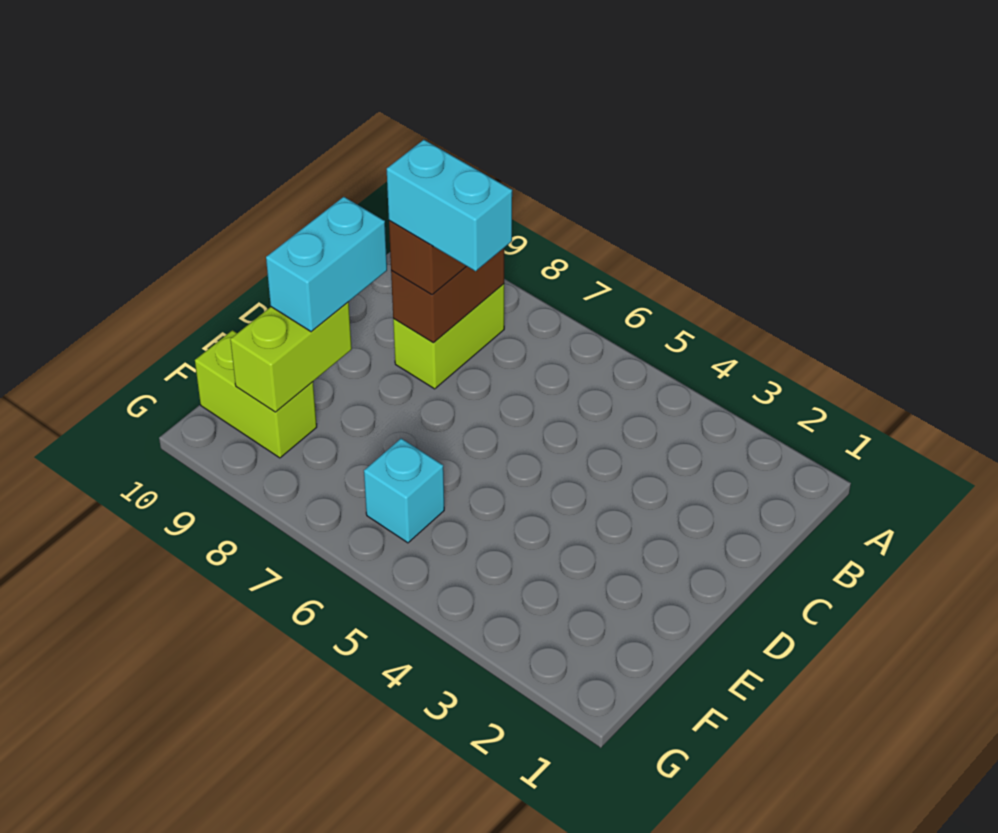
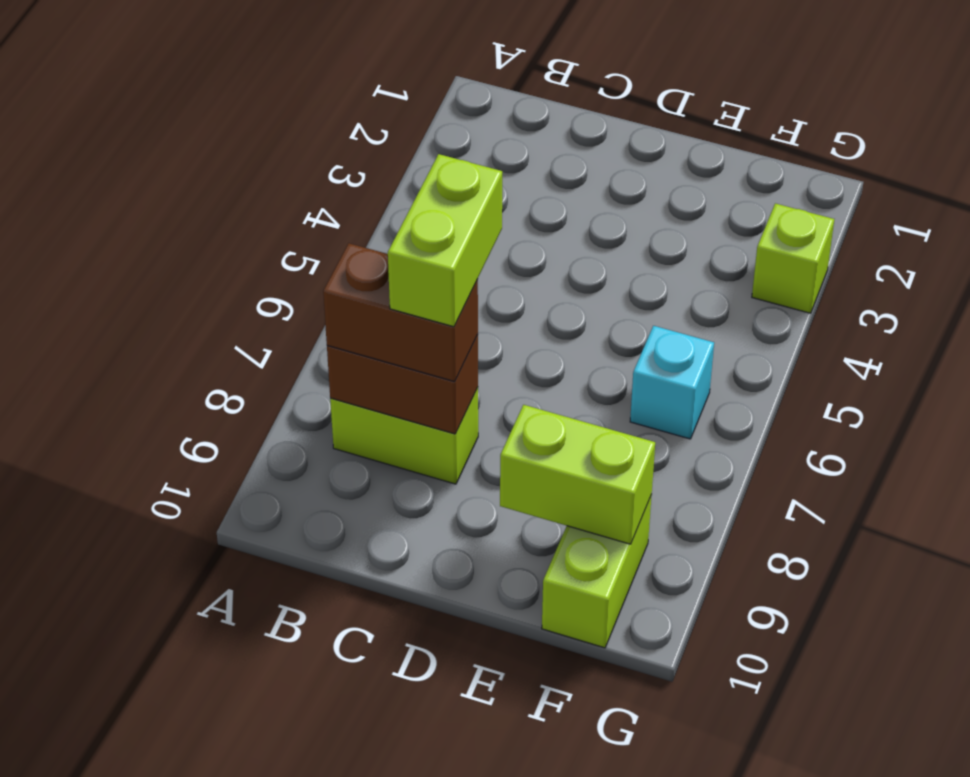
cyan brick C7:C8 level 4 -> lime brick C7:C8 level 4
cyan brick D9:E9 level 3 -> none
none -> lime brick G3 level 1

